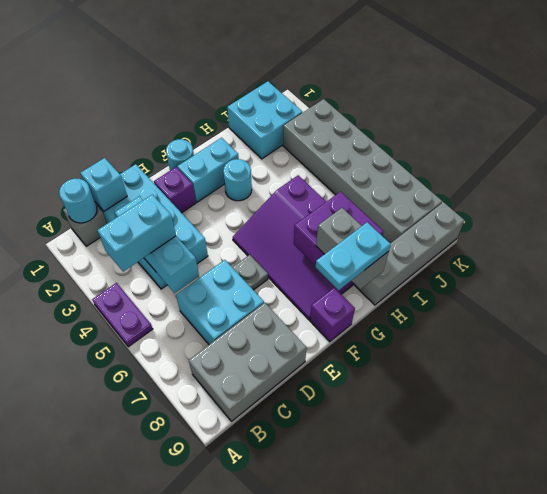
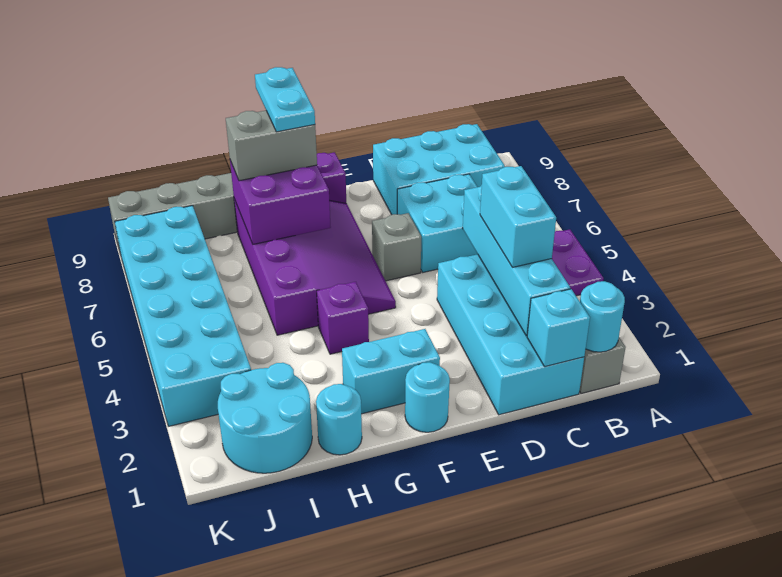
cyan brick B4:C4 level 3 -> cyan brick C3:C4 level 3
grey brick B8:D9 level 1 -> cyan brick B8:D9 level 1
cyan brick C3:C5 level 2 -> cyan brick C2:C5 level 2
purple brick E2 level 1 -> purple brick G4 level 1
grey plate E6 level 1 -> grey brick E6 level 1
cyan plate F9:G9 level 4 -> cyan plate G8:G9 level 4
cyan round brick G3 level 1 -> cyan round brick H1 level 1
grey brick G8:G9 level 3 -> grey brick G8:H8 level 3
cyan brick I1:J2 level 1 -> cyan round brick I1:J2 level 1
grey brick J3:K8 level 1 -> cyan brick J3:K8 level 1

